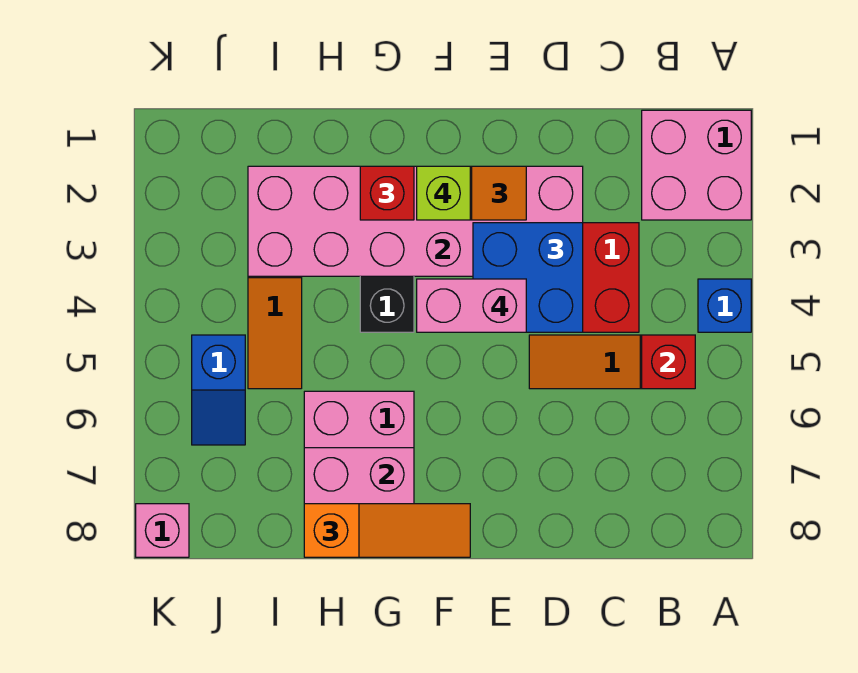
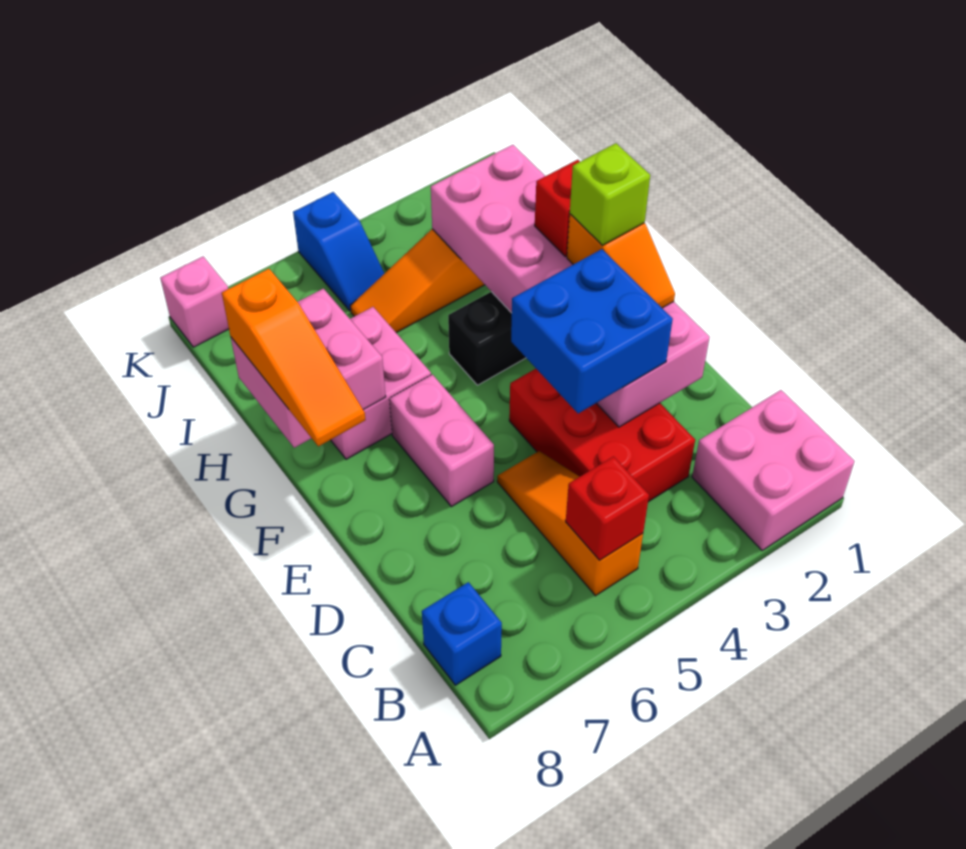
blue brick A4 level 1 -> blue brick B8 level 1
pink brick E4:F4 level 4 -> pink brick E6:F6 level 1
blue slope J5:J6 level 1 top 5 -> blue slope J5:K5 level 1 top K

